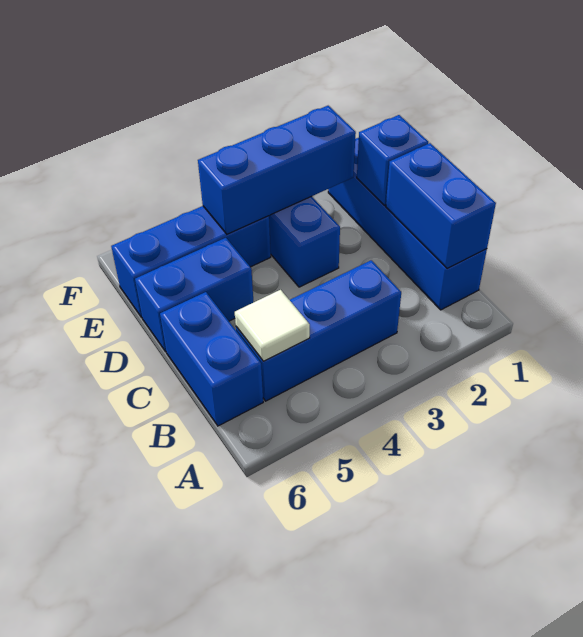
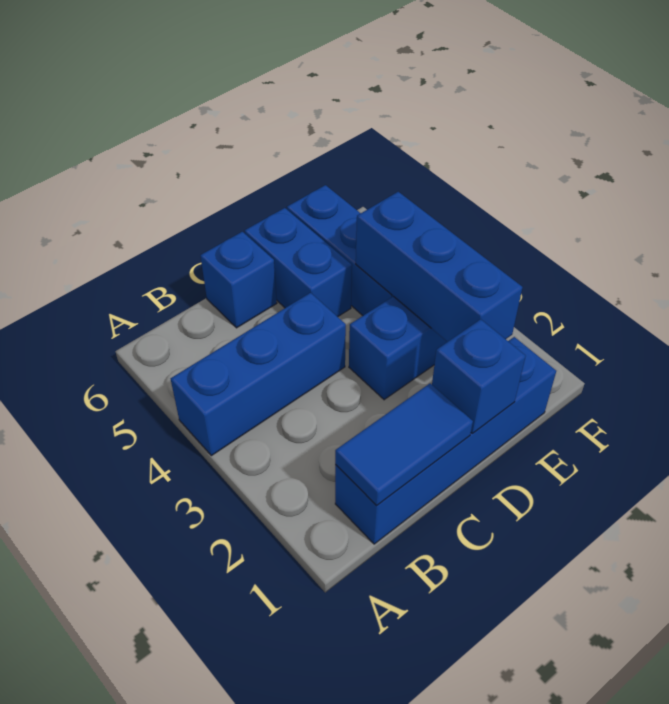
blue brick B1:C1 level 2 -> blue tile B1:C1 level 2
blue brick B3:B5 level 1 -> blue brick A4:C4 level 1
white tile B5 level 2 -> none
blue brick B6:C6 level 1 -> blue brick C6 level 1

